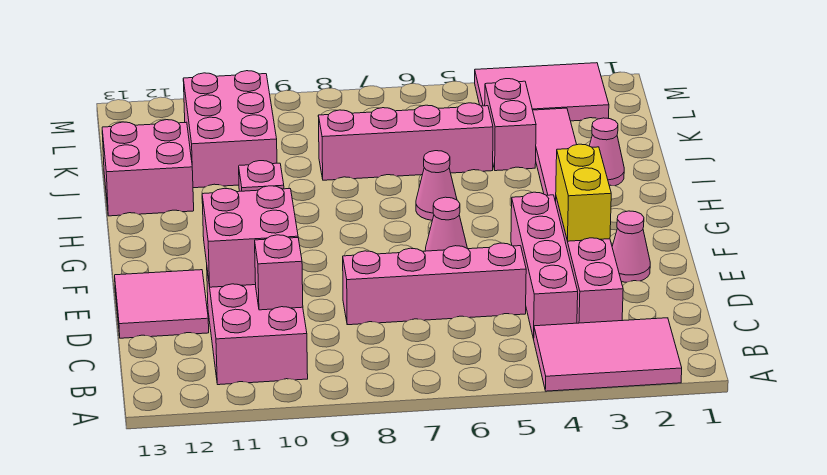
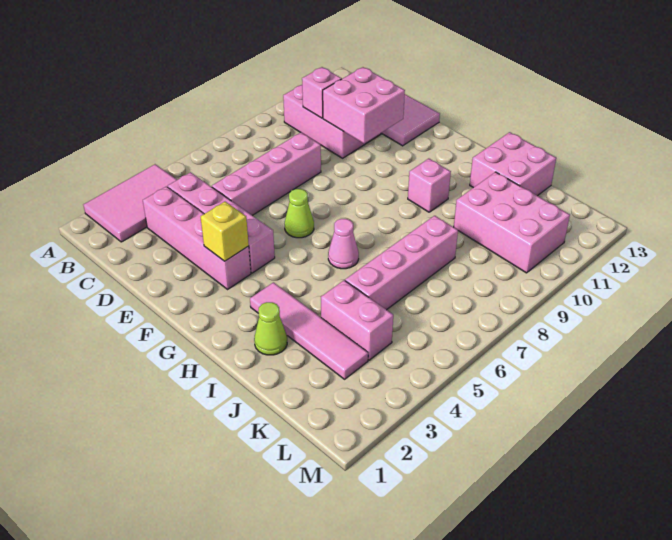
pink cone E2 level 1 -> none
yellow brick E3:F3 level 2 -> yellow brick F3 level 2
pink cone F6 level 1 -> lime cone F6 level 1
pink cone I2 level 1 -> lime cone I2 level 1
pink tile L2:M4 level 1 -> none

